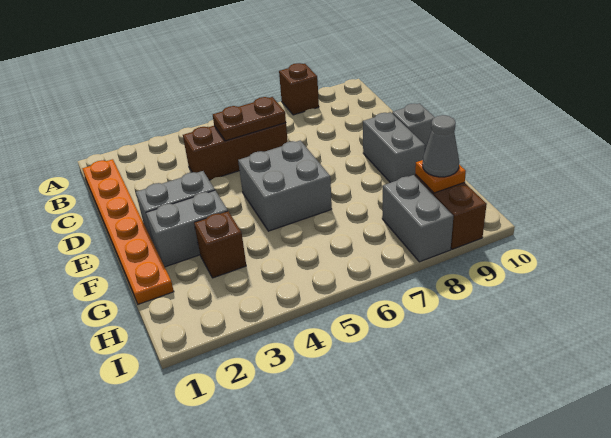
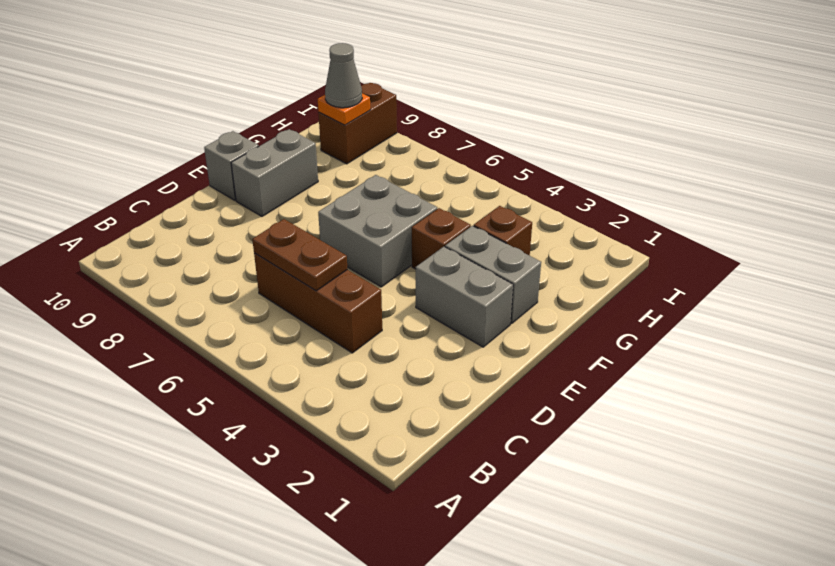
brown brick A8 level 1 -> brown brick F4 level 1
orange plate B1:G1 level 1 -> none
grey brick H8:I8 level 1 -> none

